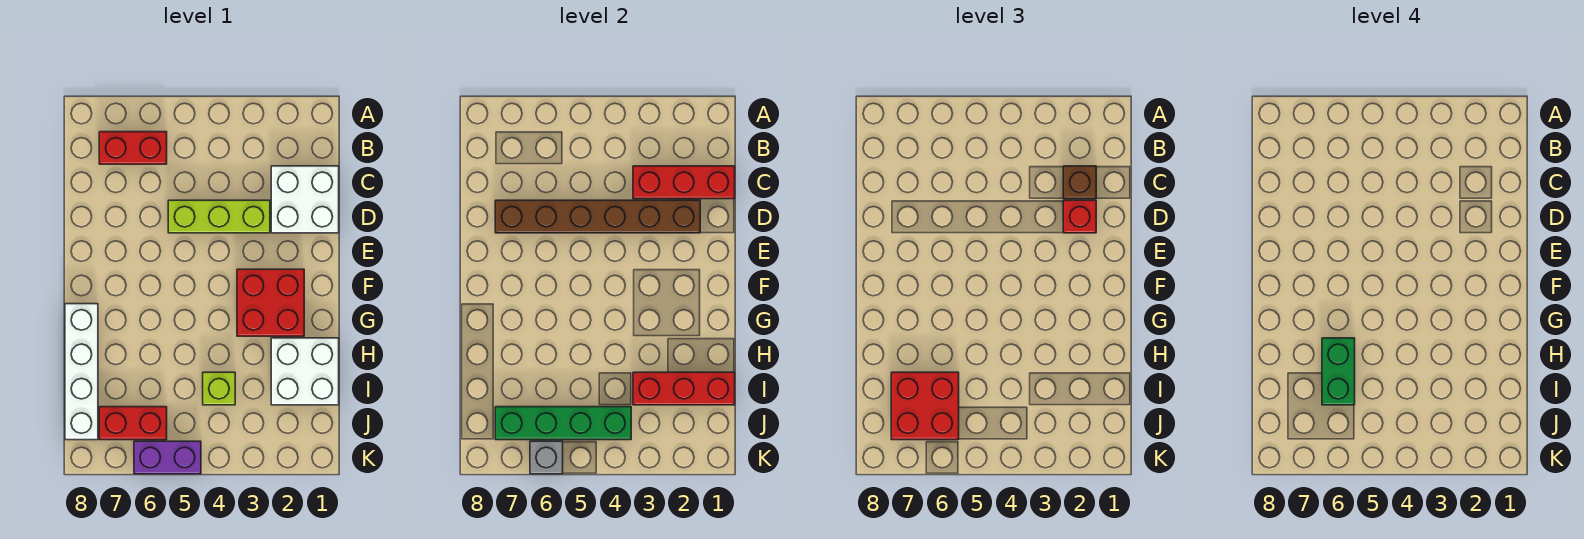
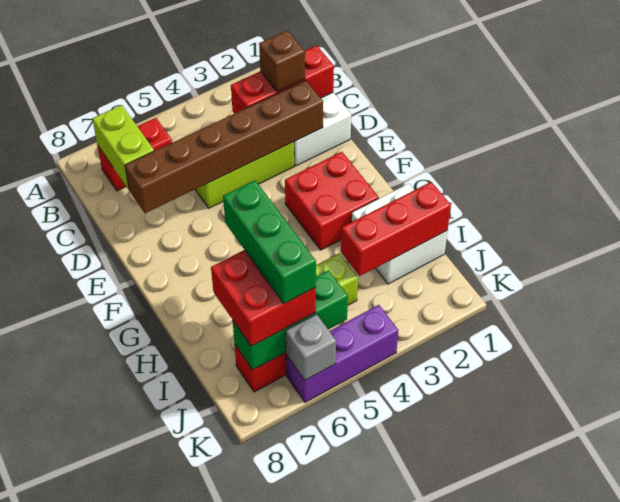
none -> lime brick B7:C7 level 2
red brick D2 level 3 -> none
white brick G8:J8 level 1 -> none
green brick H6:I6 level 4 -> green brick H6:J6 level 4
green brick J4:J7 level 2 -> green brick J5:J7 level 2
purple brick K5:K6 level 1 -> purple brick K4:K6 level 1

